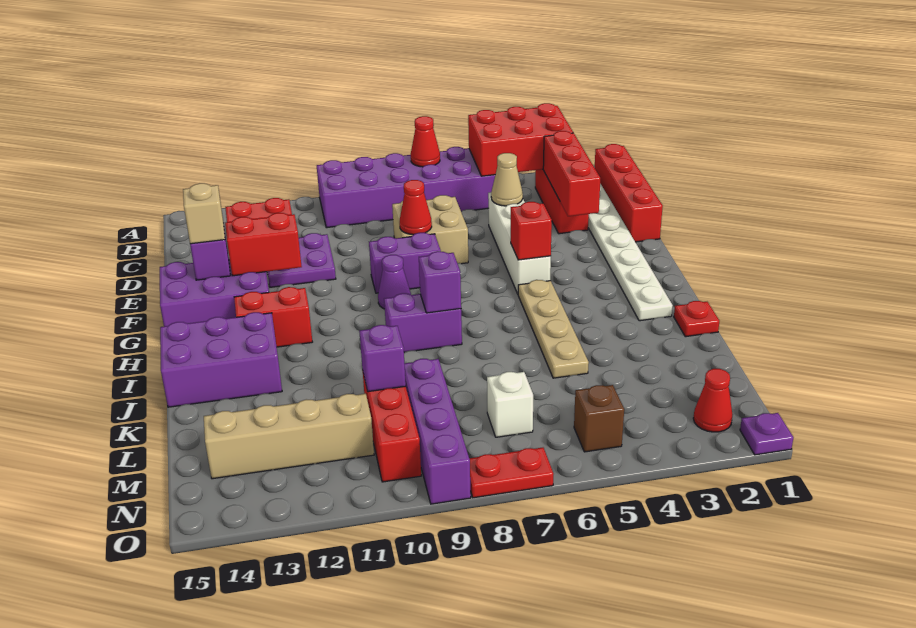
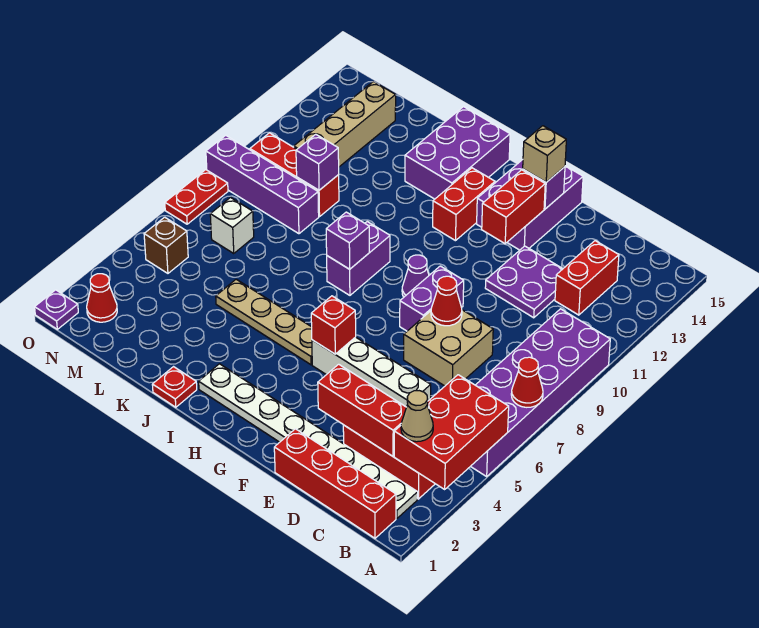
tan cone D5 level 2 -> tan cone B3 level 3

